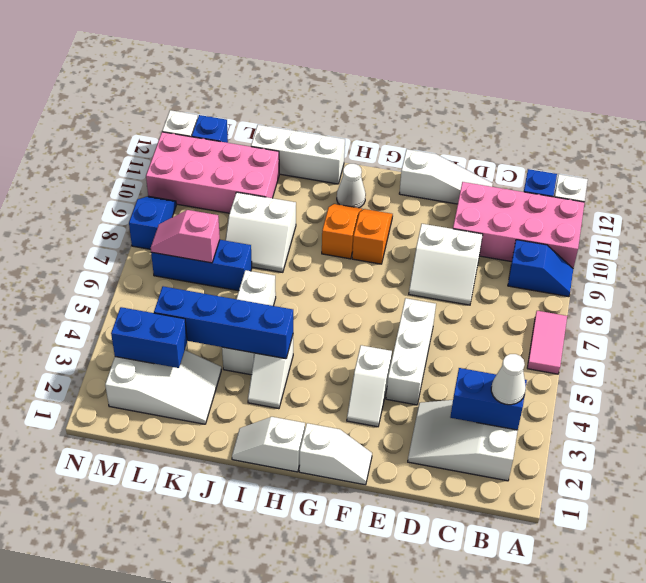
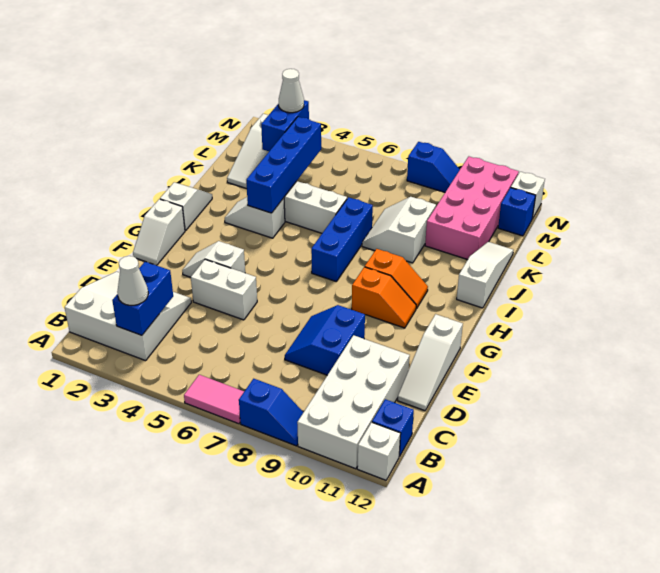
blue slope A9:B9 level 1 top B -> blue slope A8:A9 level 1 top 8
pink brick A10:D11 level 1 -> white brick A10:D11 level 1
white slope B2:D3 level 1 top B -> white slope B1:D3 level 1 top B
white slope D8:E9 level 1 top 9 -> blue slope D8:E9 level 1 top 9
white brick E4:E6 level 1 -> white brick E4:E5 level 1
white cone H11 level 1 -> white cone M3 level 3
white brick I12:K12 level 1 -> white slope I12:K12 level 1 top I
blue brick K7:M7 level 1 -> blue brick H7:J7 level 1
pink slope L7:M7 level 2 top L -> none

